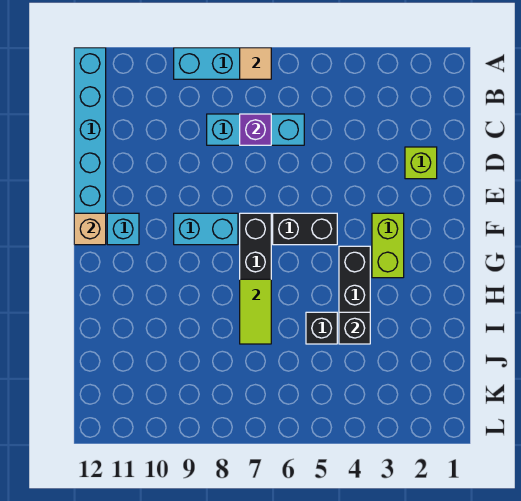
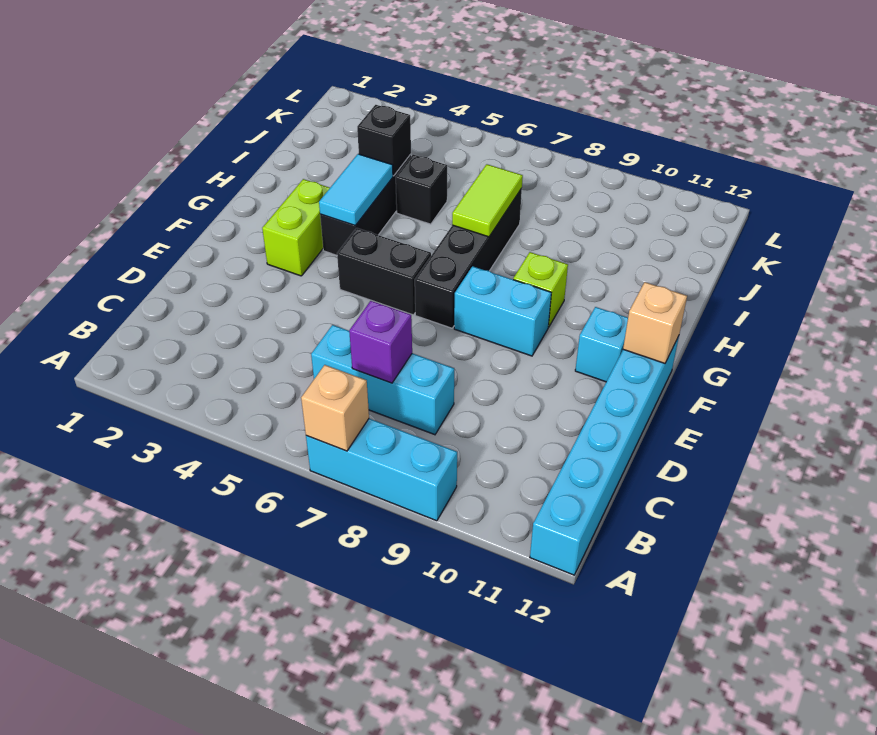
tan tile A7 level 2 -> tan brick A7 level 2
lime brick D2 level 1 -> lime brick G9 level 1
none -> cyan tile G4:H4 level 2

